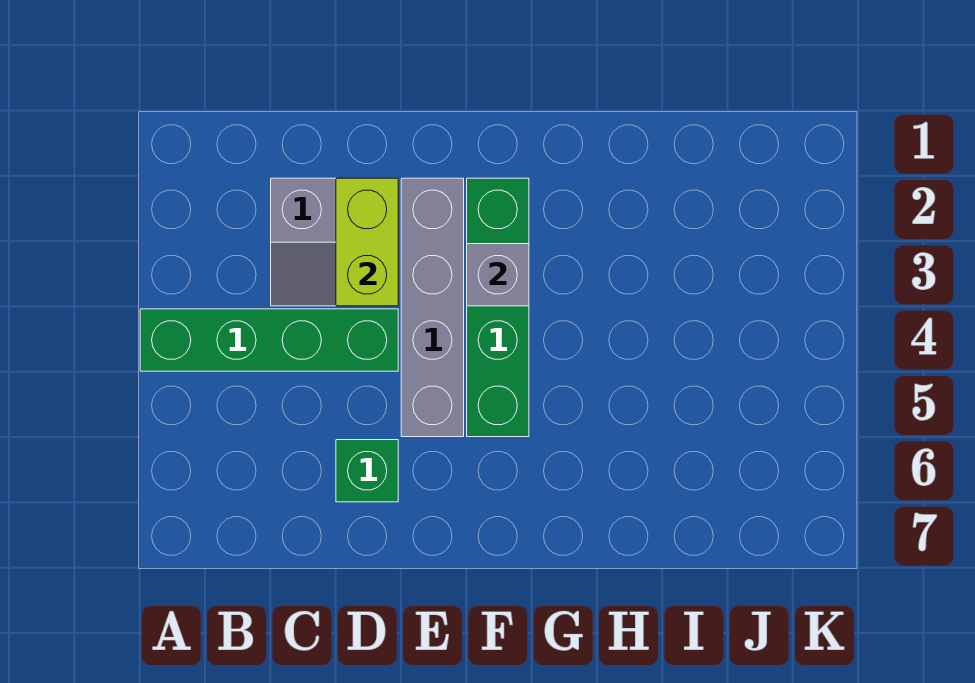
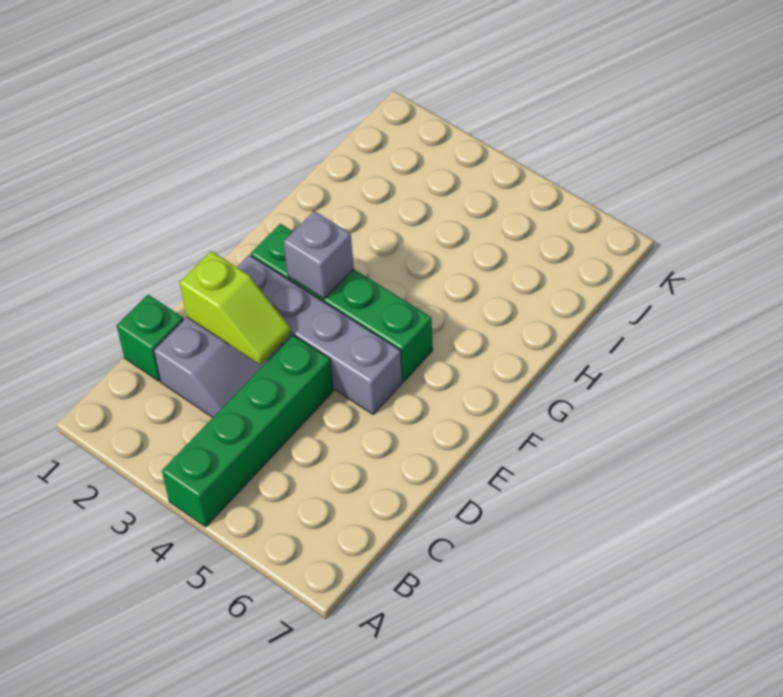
lime brick D2:D3 level 2 -> lime slope D2:D3 level 2 top 2
green brick D6 level 1 -> green brick C1 level 1

